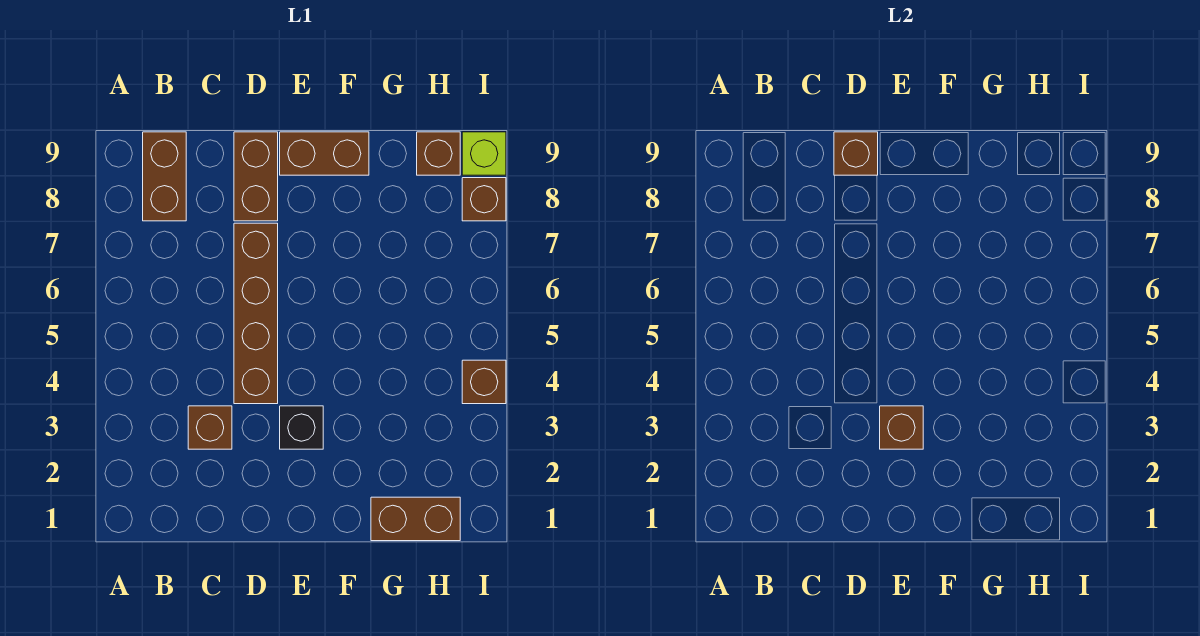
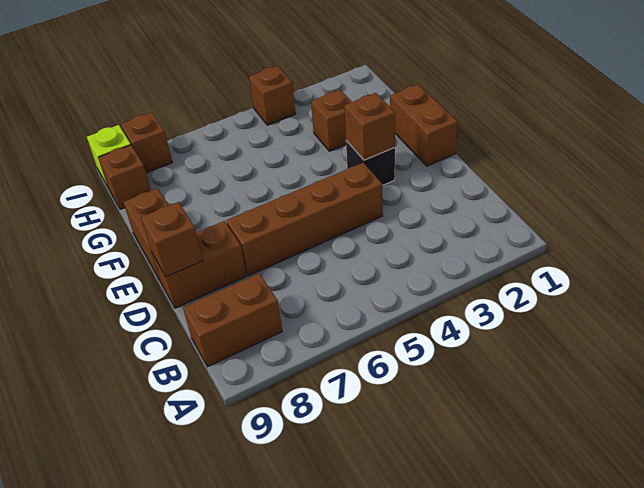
brown brick C3 level 1 -> brown brick G3 level 1
brown brick G1:H1 level 1 -> brown brick E1:F1 level 1

